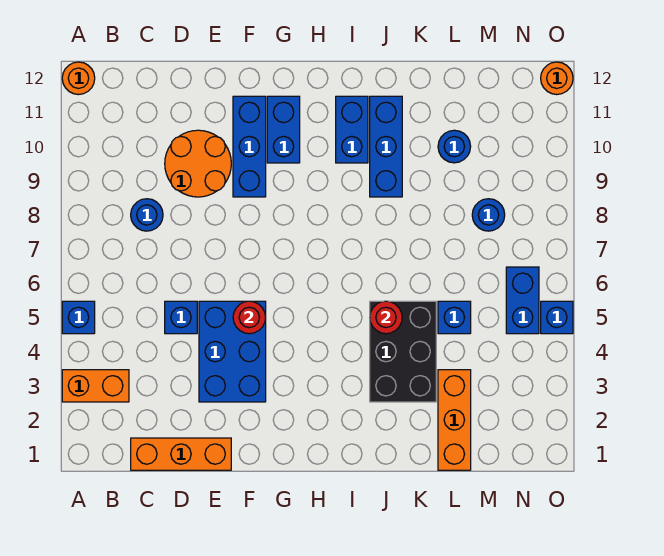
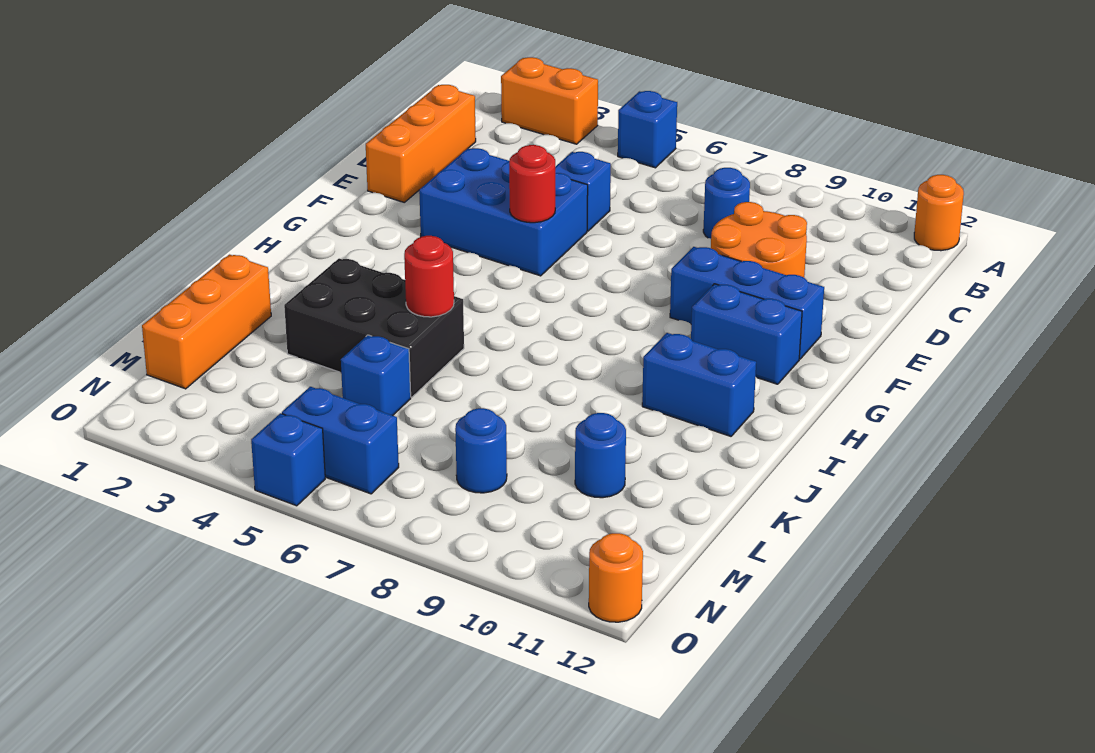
orange brick A3:B3 level 1 -> orange brick A2:A3 level 1
blue brick J9:J11 level 1 -> none
orange brick L1:L3 level 1 -> orange brick K1:M1 level 1

